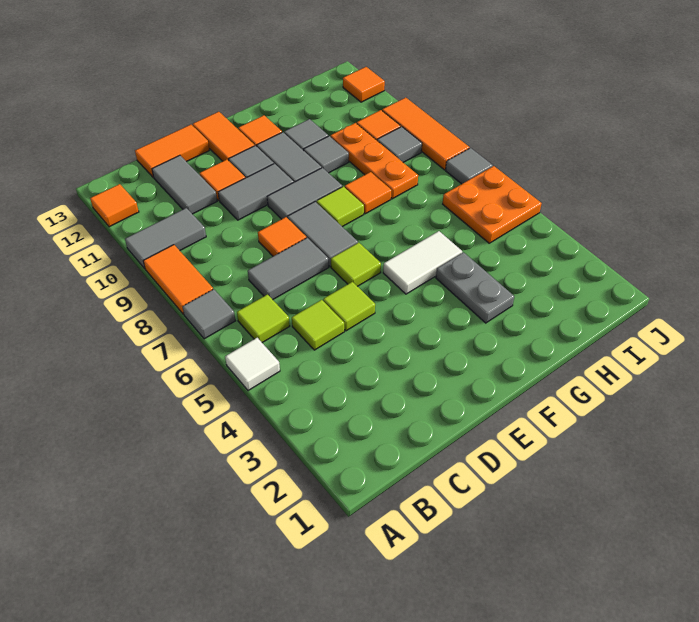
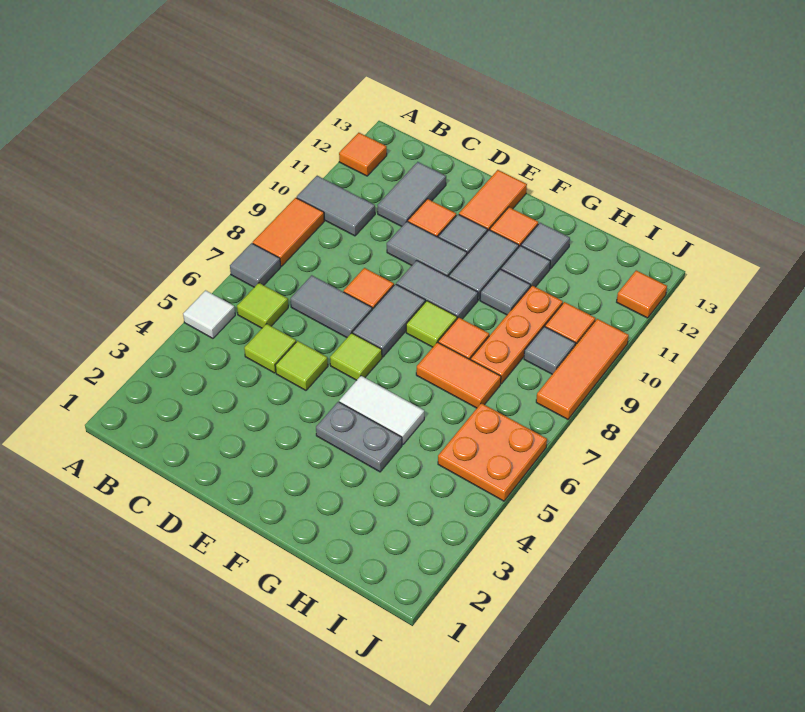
orange tile C13:D13 level 1 -> orange tile G7:H7 level 1
grey plate G3:G4 level 1 -> grey plate F4:G4 level 1
grey tile J7 level 1 -> grey tile G12 level 1

